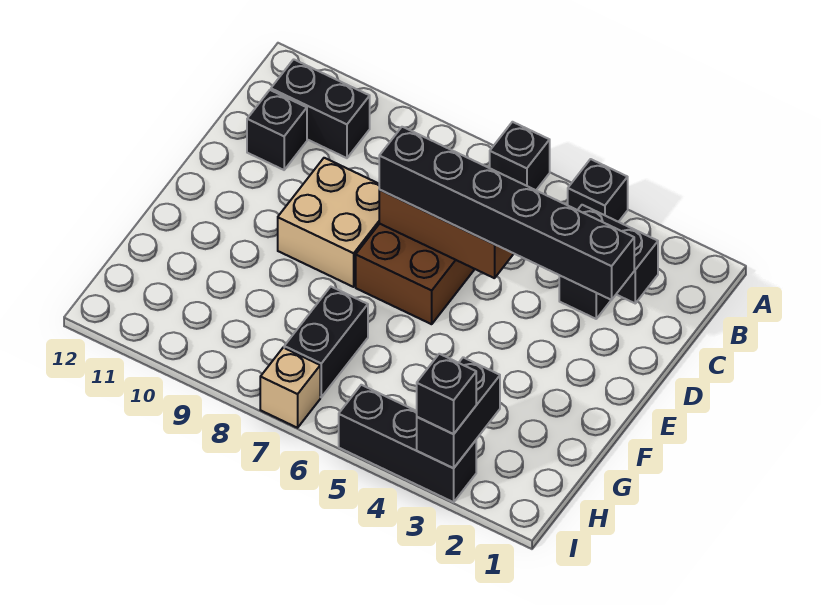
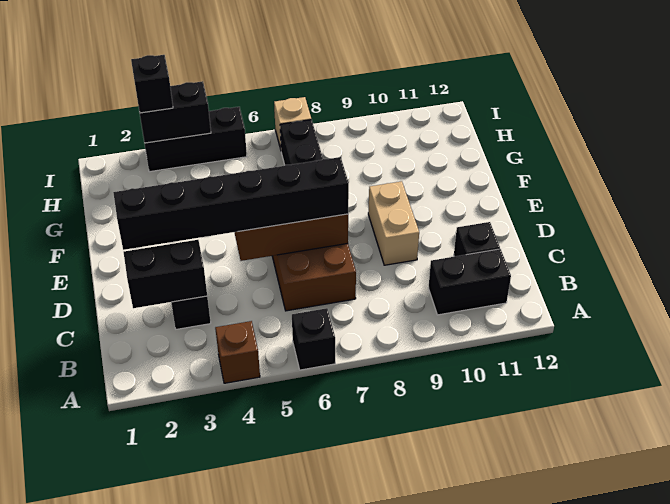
black brick A4 level 1 -> brown brick A4 level 1
tan brick D8:E9 level 1 -> tan brick D9:E9 level 1
black brick H3:I3 level 2 -> black brick I3:I4 level 2

